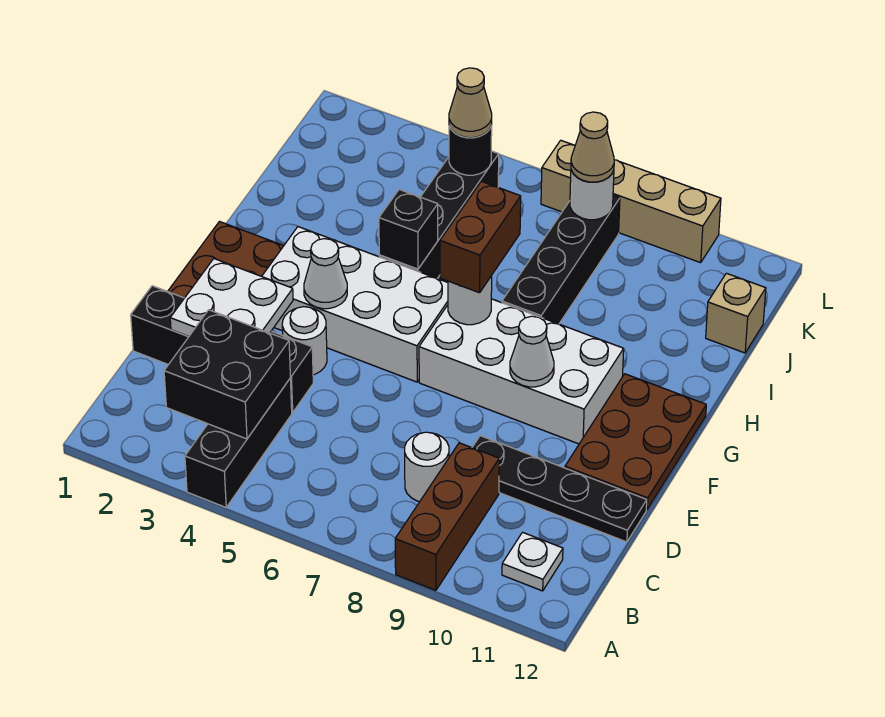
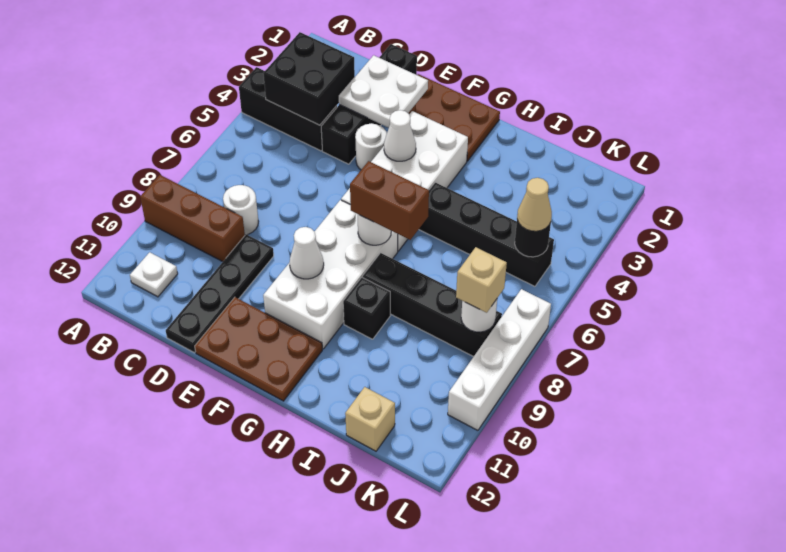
black brick H5 level 2 -> black brick H9 level 1
tan cone K8 level 3 -> tan brick K8 level 3
tan brick L7:L10 level 1 -> white brick L7:L10 level 1

